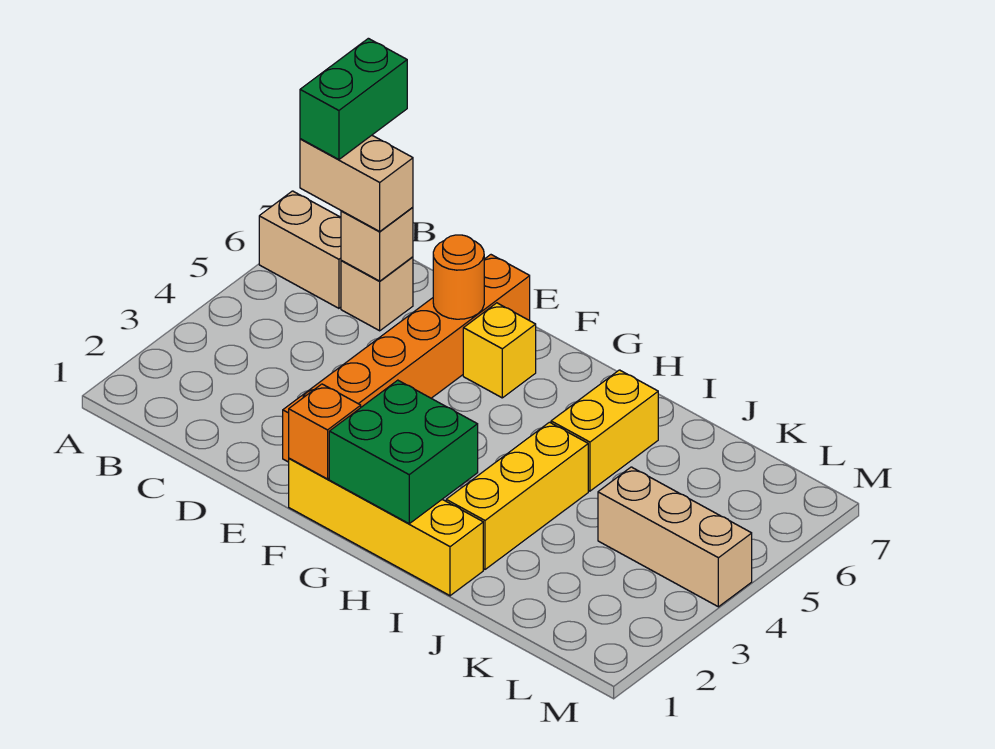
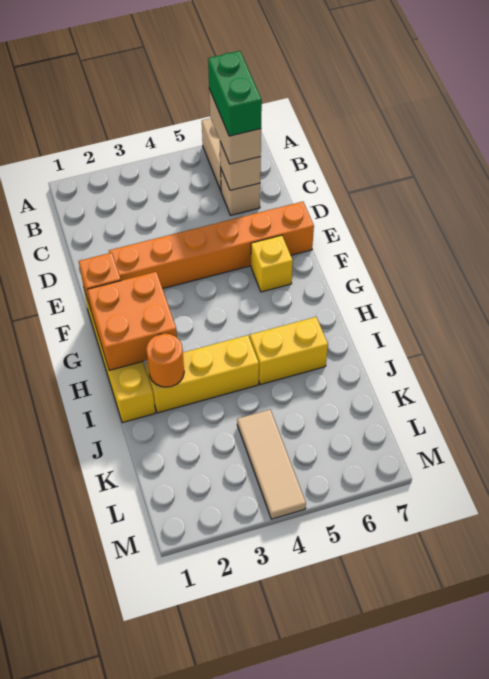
green brick B6:B7 level 4 -> green brick B6:C6 level 4
orange round brick E6 level 2 -> orange round brick I2 level 2
green brick G1:H2 level 2 -> orange brick G1:H2 level 2
tan brick K4:M4 level 1 -> tan tile K4:M4 level 1

